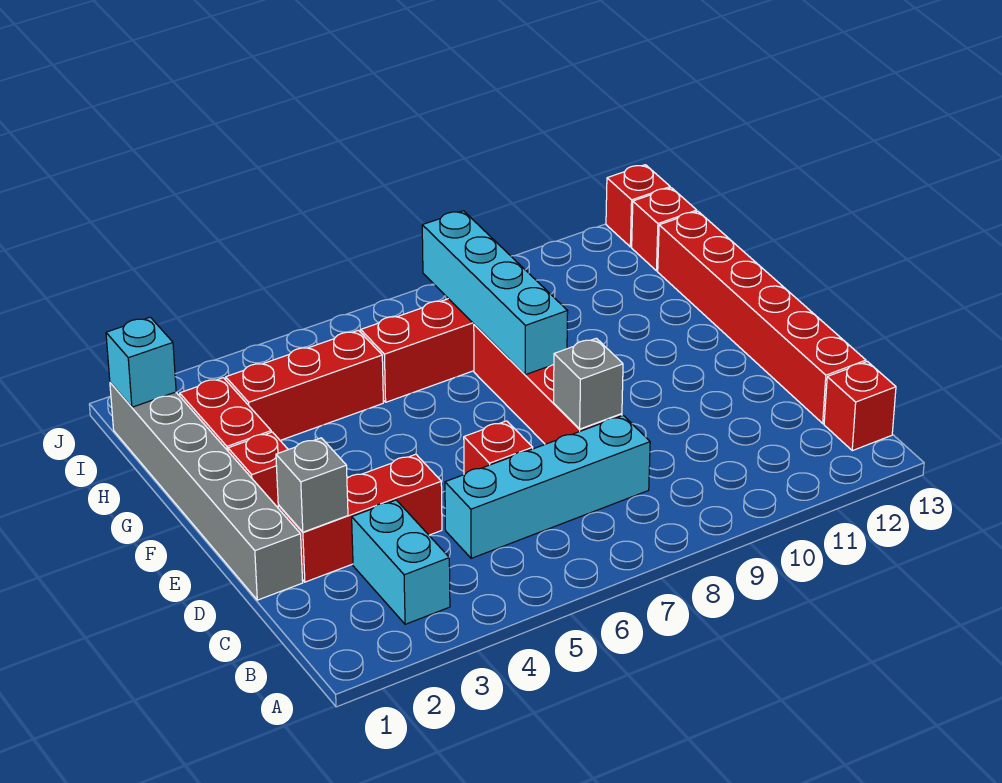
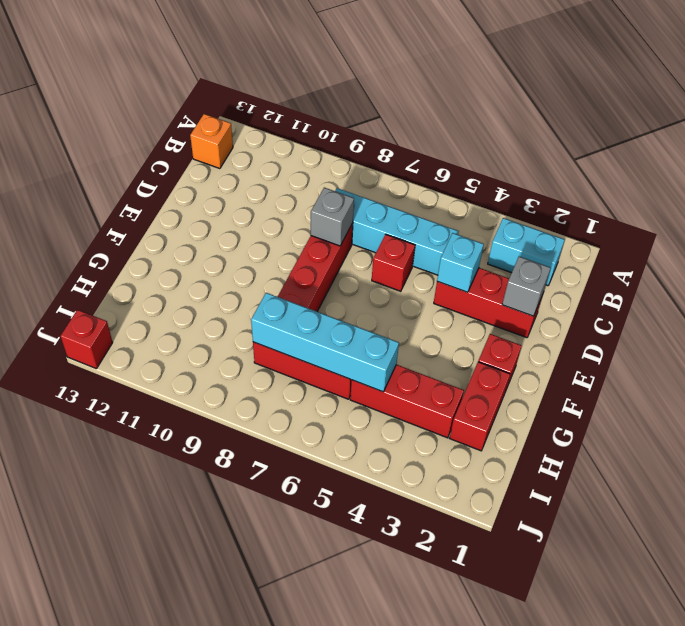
cyan brick B3:C3 level 1 -> cyan brick B2:B3 level 1
red brick B13 level 1 -> orange brick B13 level 1
red brick C13:H13 level 1 -> none
grey brick D1:I1 level 1 -> none
cyan brick F8:I8 level 2 -> cyan brick H5:H8 level 2
cyan brick I1 level 2 -> cyan brick D4 level 2
red brick I13 level 1 -> none

